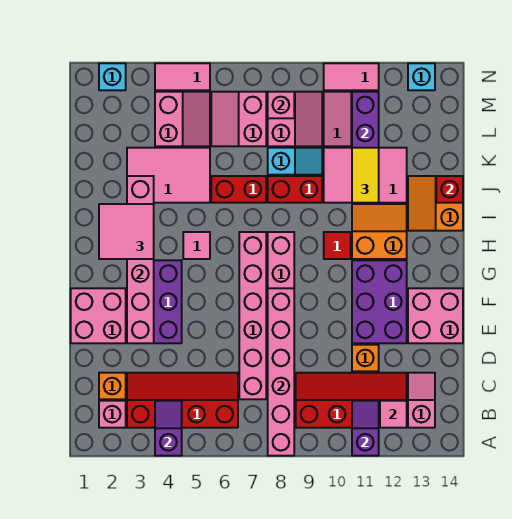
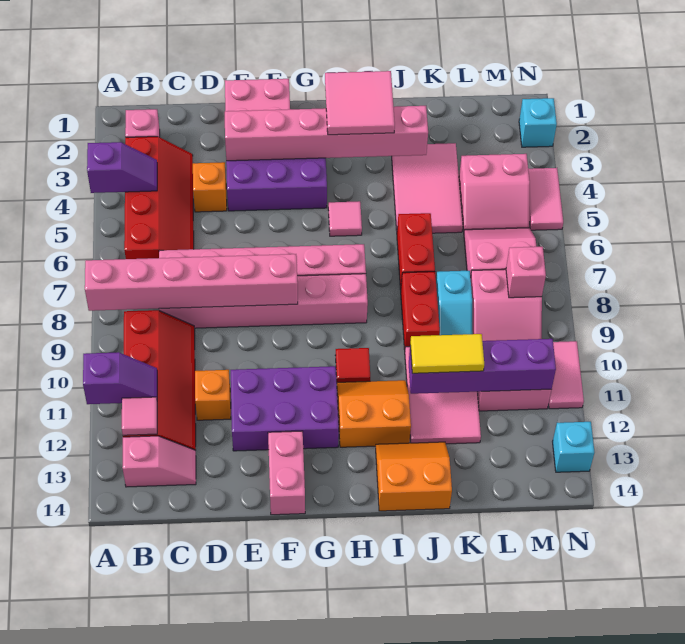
orange brick C2 level 1 -> orange brick D4 level 1
pink brick E13:F14 level 1 -> pink brick F13:F14 level 1
orange slope H11:I12 level 1 top H -> orange slope H11:I12 level 1 top 12
red brick J14 level 2 -> none

